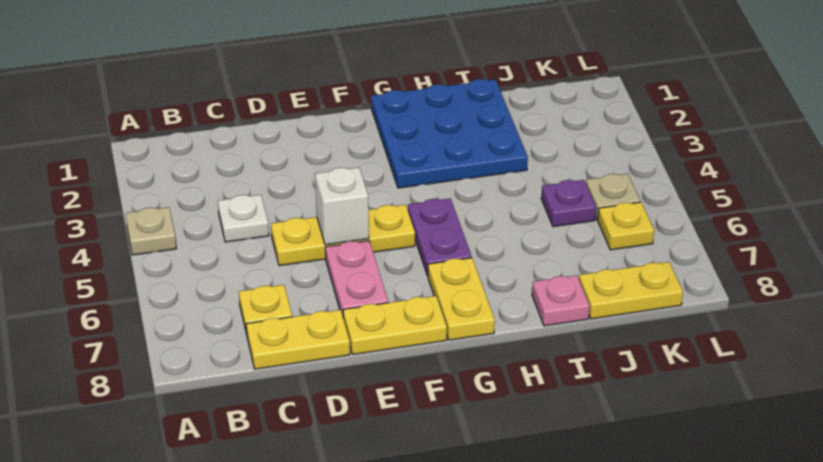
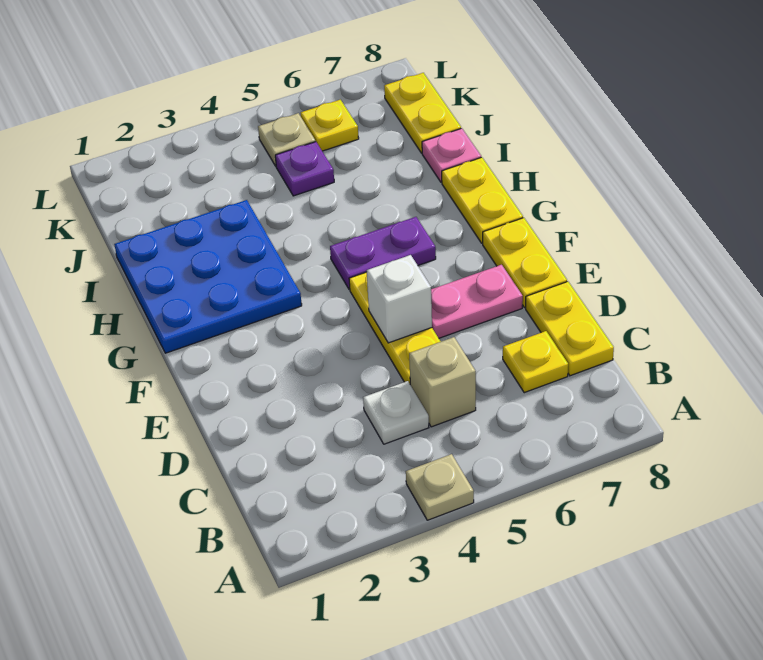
none -> tan brick C5 level 1
yellow plate G7:G8 level 1 -> yellow plate G8:H8 level 1

